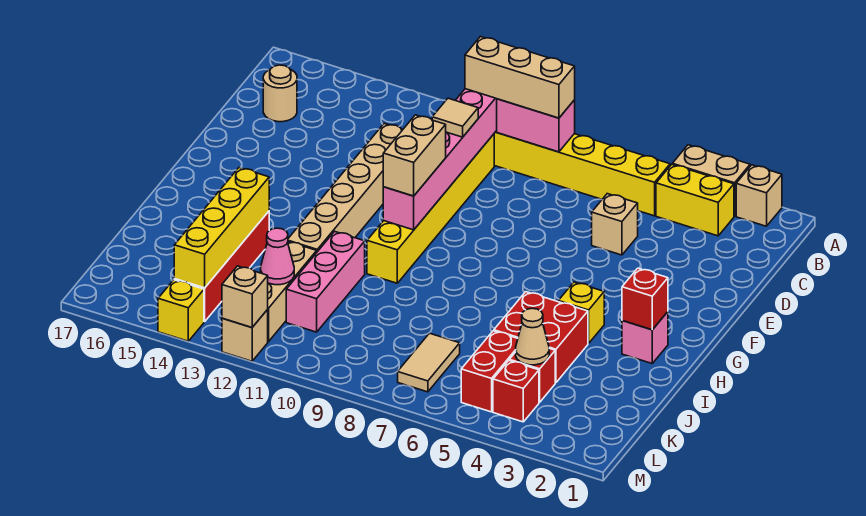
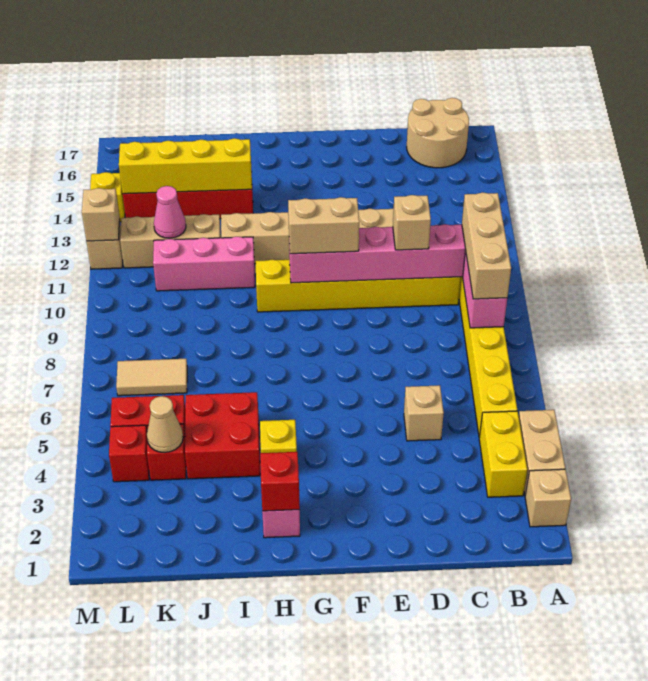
tan round brick C16 level 1 -> tan round brick B16:C17 level 1
tan tile D10 level 3 -> tan brick D10 level 3

